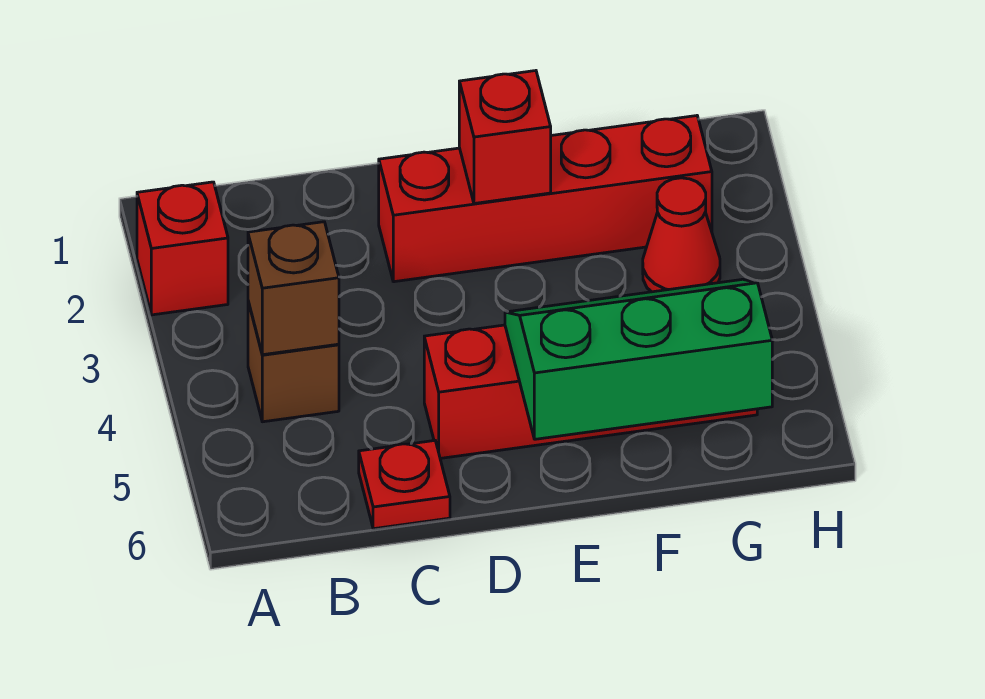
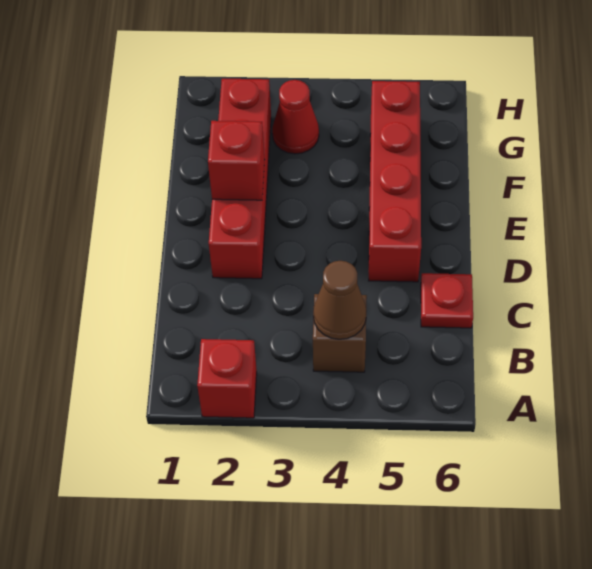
brown brick B4 level 2 -> brown cone B4 level 2
green slope E5:G6 level 2 top 6 -> none

